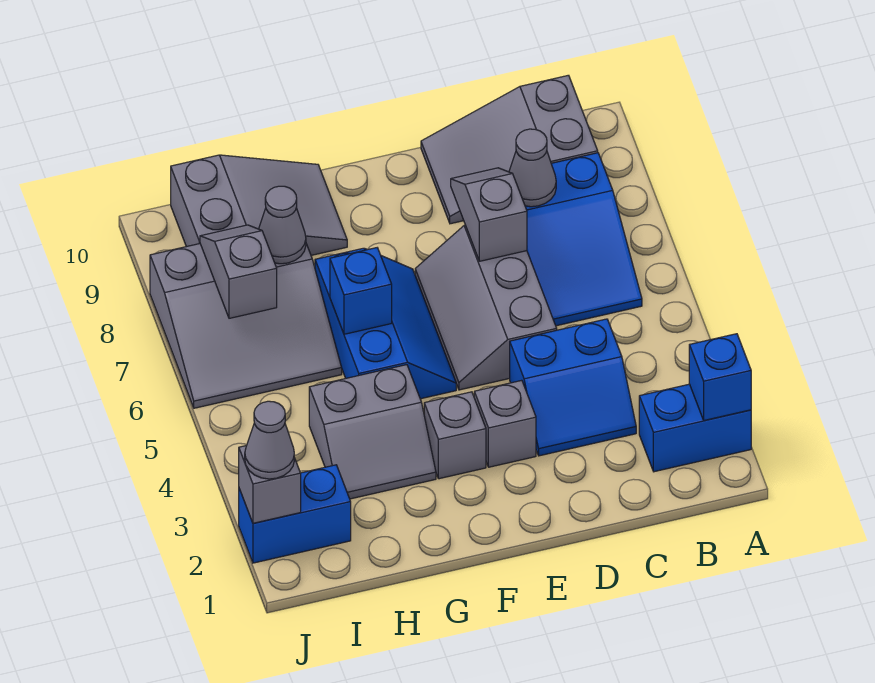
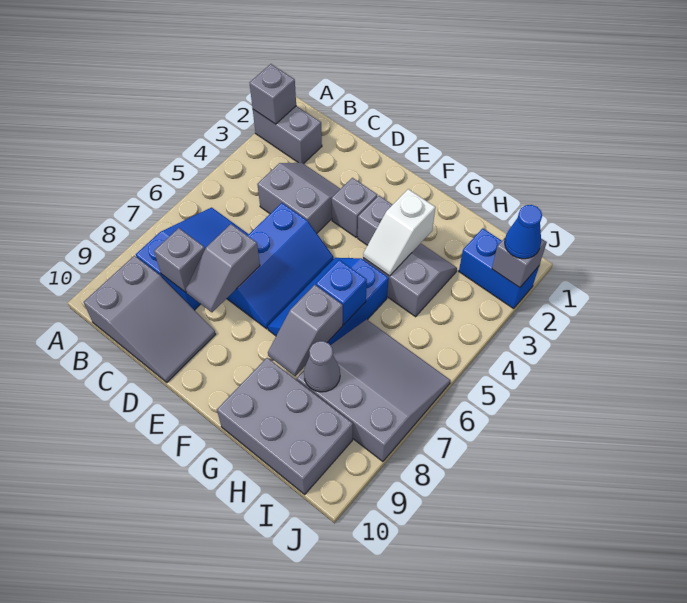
blue brick A2:B2 level 1 -> grey brick A2:B2 level 1
blue brick A2 level 2 -> grey brick A2 level 2
blue slope C3:D4 level 1 top 4 -> grey slope C3:D4 level 1 top 4
grey cone C8 level 2 -> grey brick C8 level 2
grey slope D5:E7 level 1 top D -> blue slope D5:E7 level 1 top D
none -> white slope G3:G4 level 2 top 3
grey slope G9:I10 level 1 top I -> grey brick G9:I10 level 1
grey slope I7:I8 level 2 top 7 -> grey slope G7:G8 level 2 top 7
grey cone J2 level 3 -> blue cone J2 level 3

